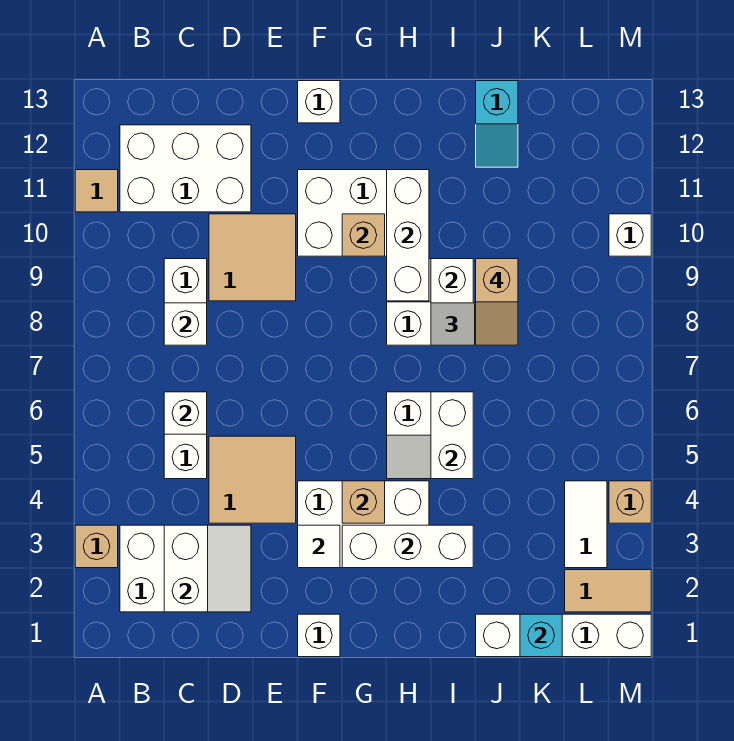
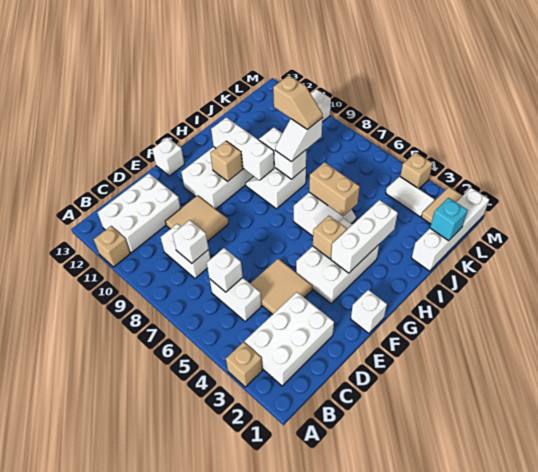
tan tile A11 level 1 -> tan brick A11 level 1
white slope C2:D3 level 2 top C -> none
white tile F3 level 2 -> none
white brick I5:I6 level 2 -> tan brick I5:I6 level 2
cyan slope J12:J13 level 1 top 13 -> none

